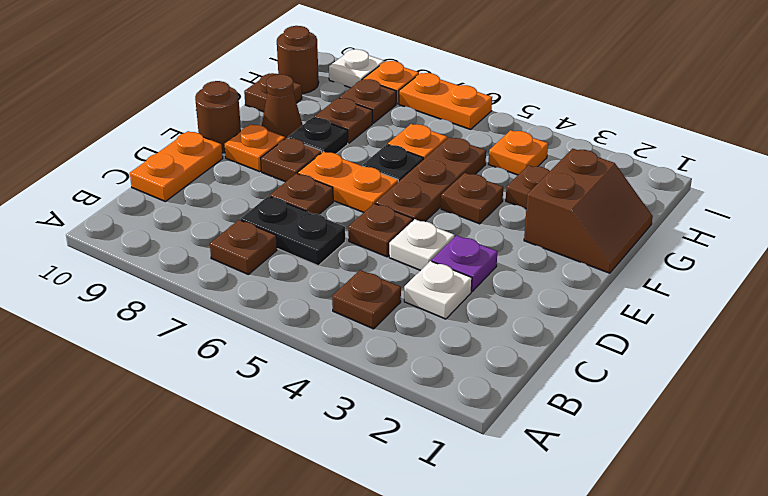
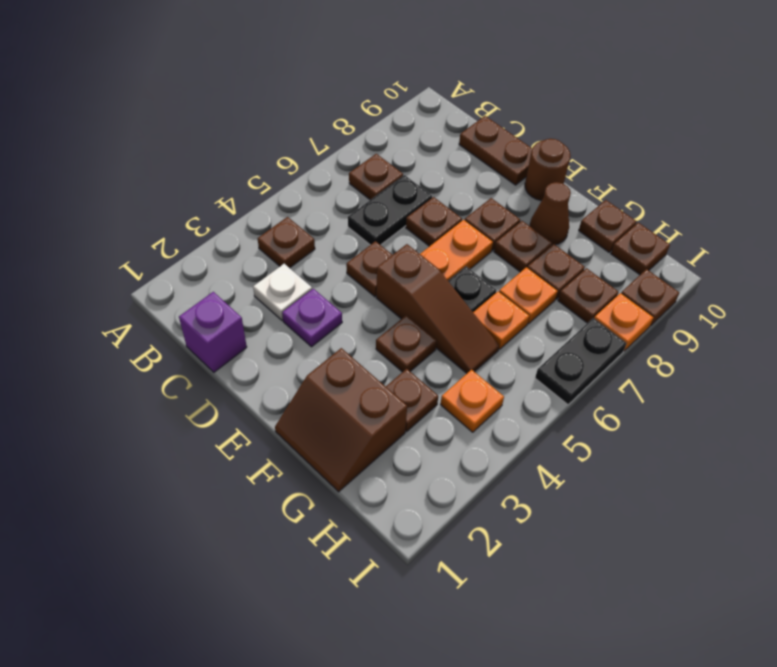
none -> purple brick C1 level 1
orange plate C10:D10 level 1 -> brown plate C10:D10 level 1
white plate D4 level 1 -> none
brown plate E5:G5 level 1 -> brown slope E5:G5 level 1 top E
orange plate E9 level 1 -> orange plate G7 level 1
black plate F8 level 1 -> brown plate F8 level 1
brown round brick H10 level 1 -> brown plate H10 level 1
orange plate I6:I7 level 1 -> black plate I6:I7 level 1
white plate I9 level 1 -> brown plate I9 level 1

